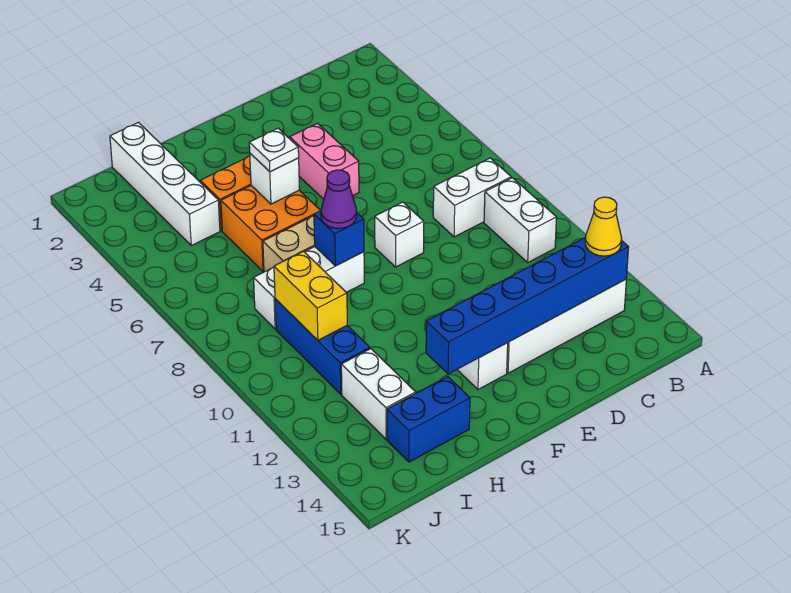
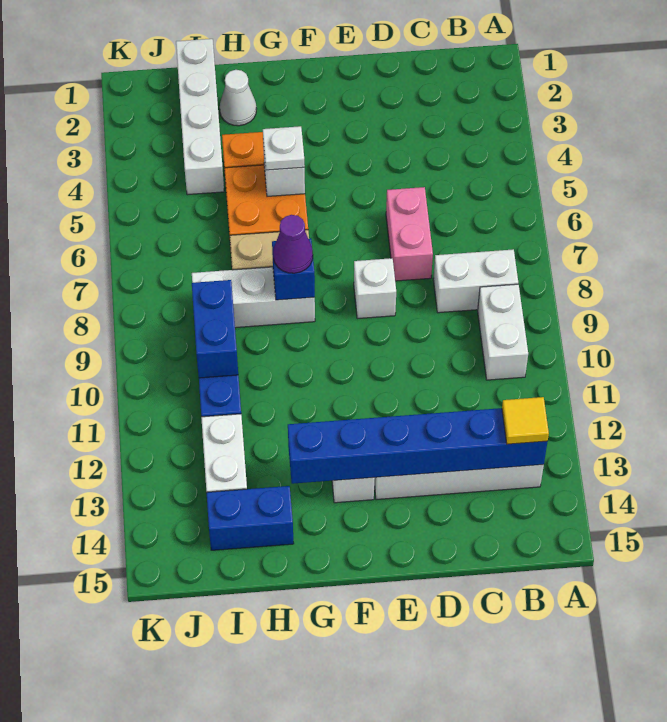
yellow cone B13 level 3 -> yellow tile B13 level 3
pink brick E4:E5 level 1 -> pink brick D6:D7 level 1
none -> white cone H2 level 1
yellow brick I9:I10 level 2 -> blue brick I9:I10 level 2

